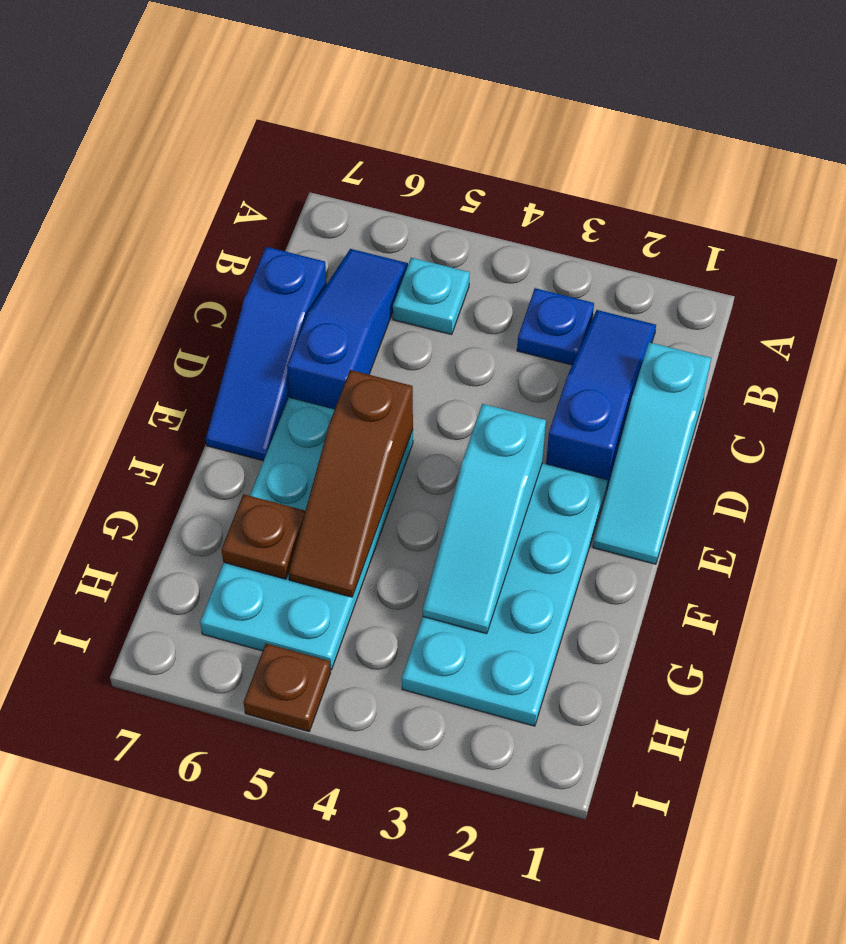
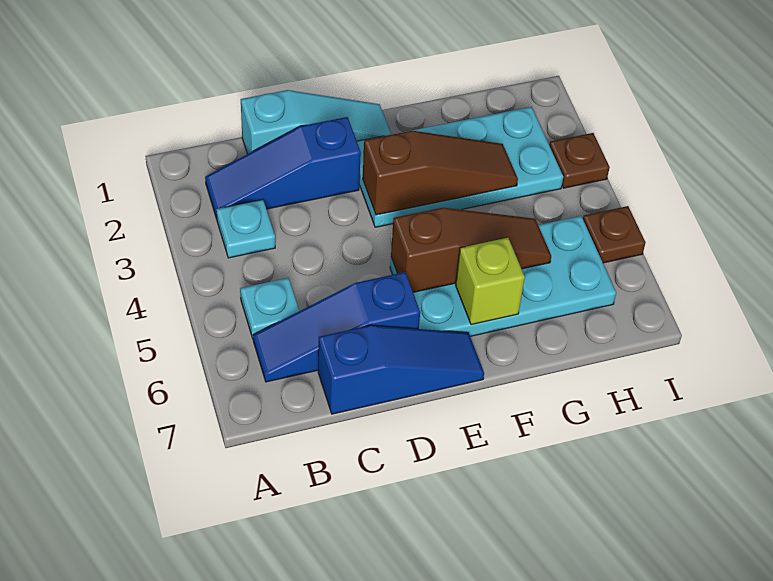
blue plate B3 level 1 -> cyan plate B3 level 1
cyan slope E3:G3 level 2 top E -> brown slope E3:G3 level 2 top E
none -> lime brick F6 level 2
brown plate G6 level 2 -> brown plate I3 level 1

